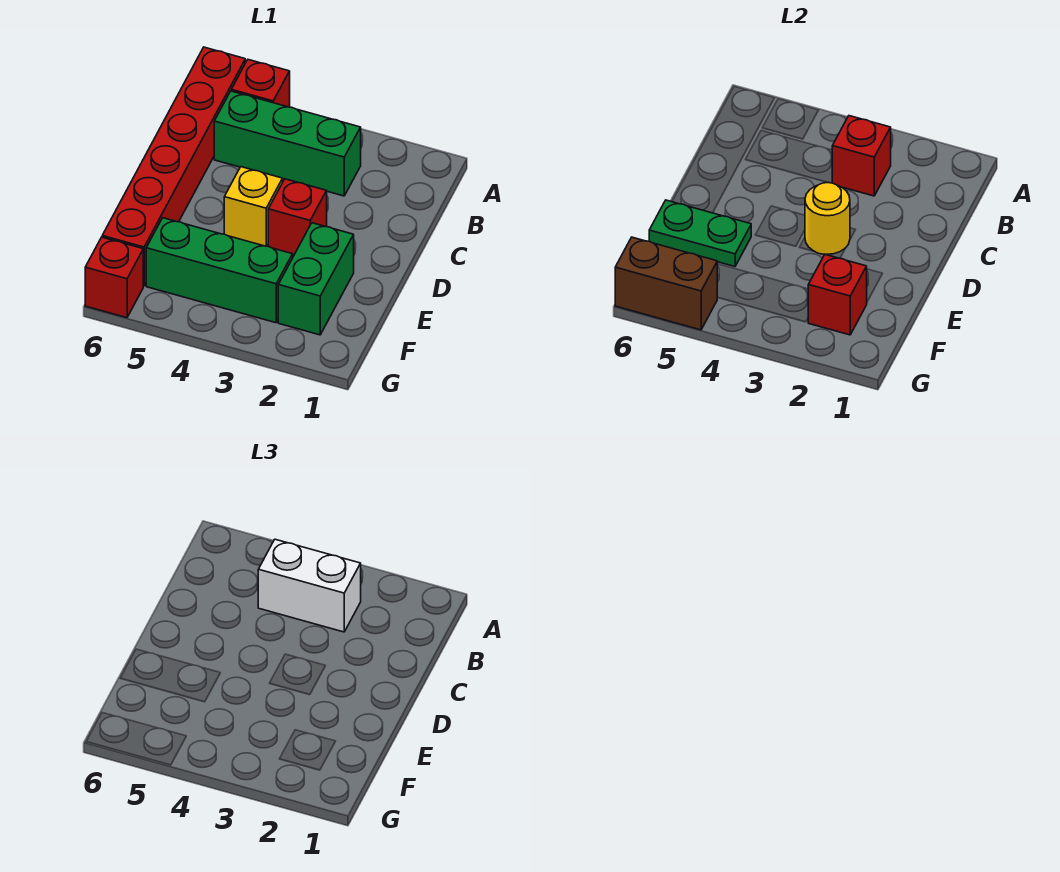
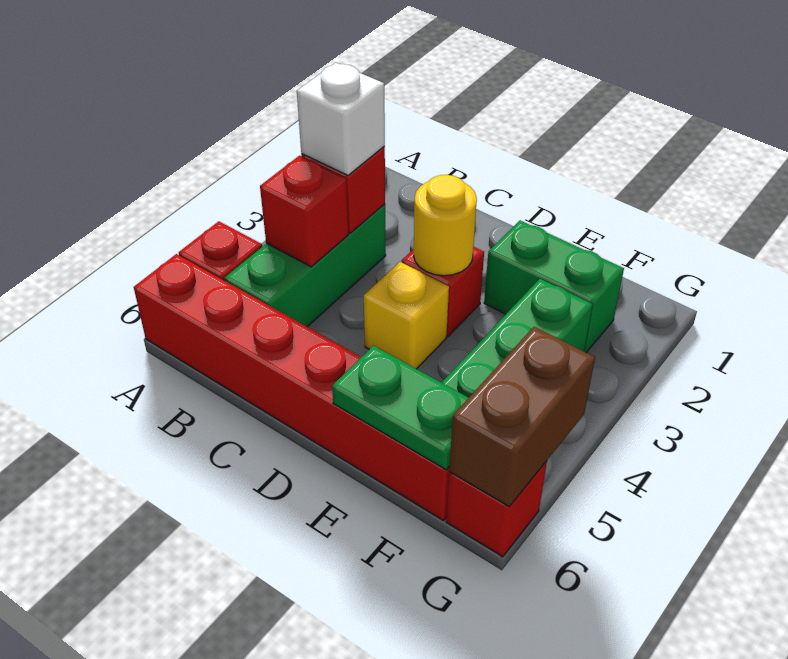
white brick B3:B4 level 3 -> white brick B3 level 3
green plate E5:E6 level 2 -> green plate E6:F6 level 2
red brick F2 level 2 -> red brick B4 level 2

